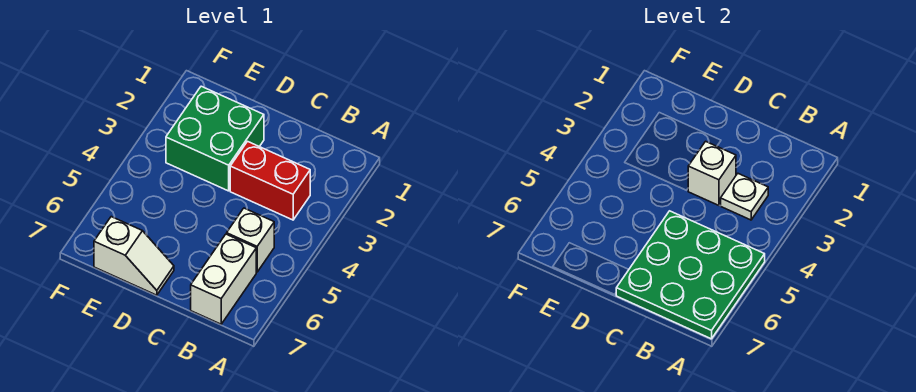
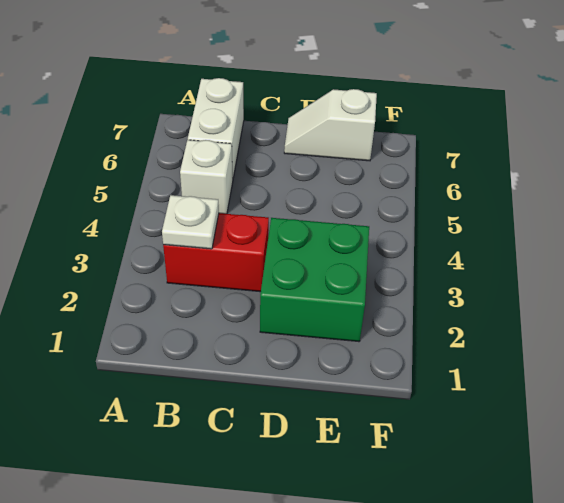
green plate A5:C7 level 2 -> none
white brick C3 level 2 -> none

